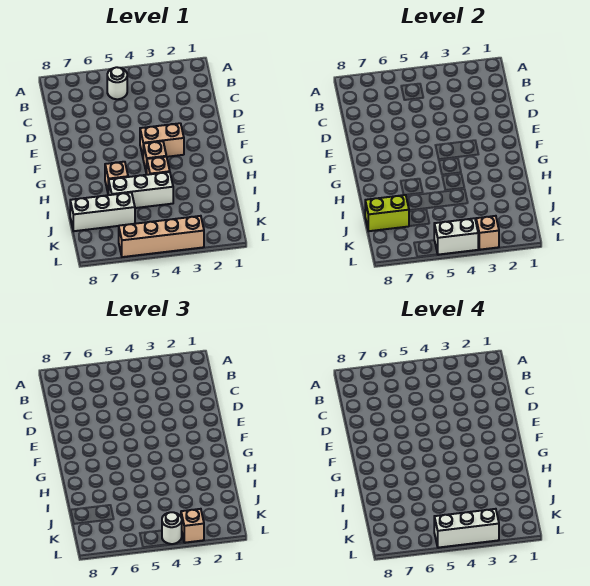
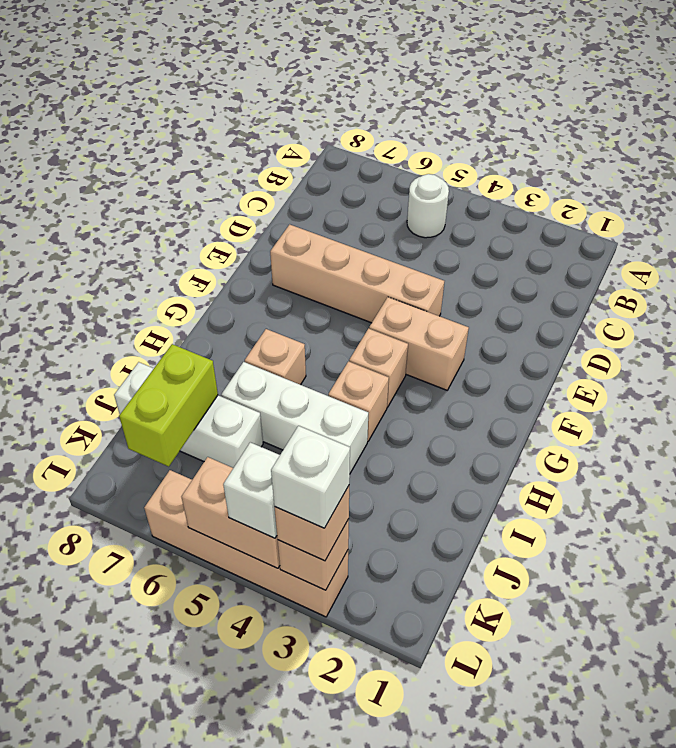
none -> tan brick E4:E7 level 1
lime brick J7:J8 level 2 -> lime brick J7:K7 level 2
white brick L3:L5 level 4 -> white brick L3 level 4
white brick L4:L5 level 2 -> tan brick L4:L5 level 2
white round brick L4 level 3 -> white brick L4 level 3

